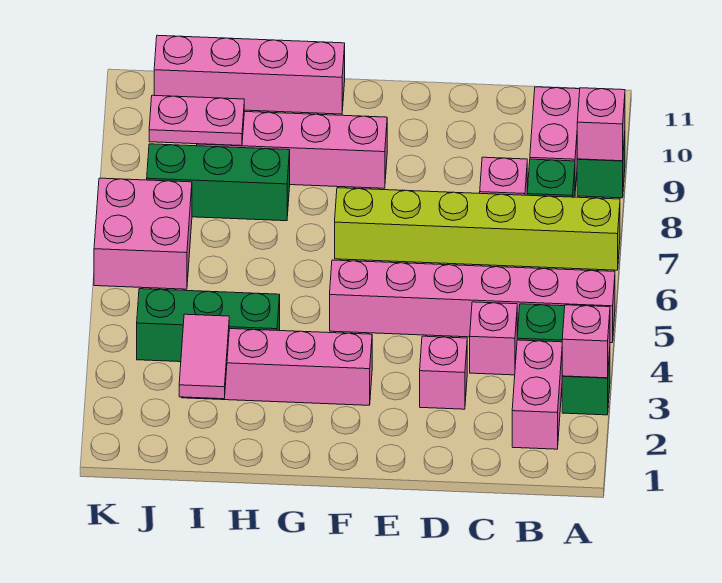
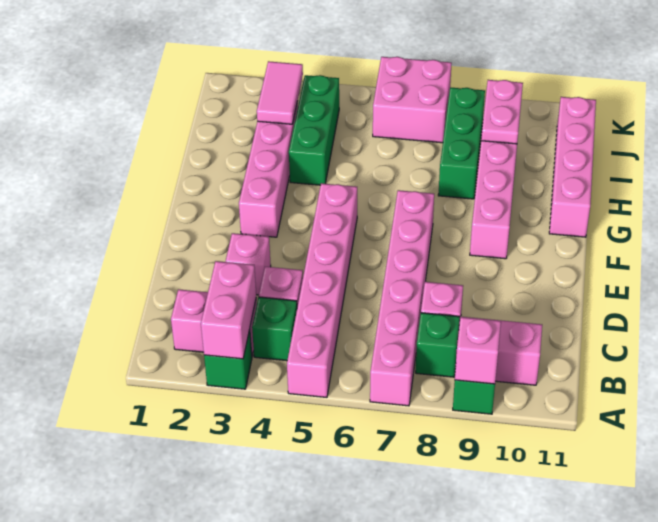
pink brick A3 level 2 -> pink brick A3:B3 level 2
lime brick A7:F7 level 1 -> pink brick A7:F7 level 1
pink tile I2:I3 level 2 -> pink tile I3:J3 level 2

